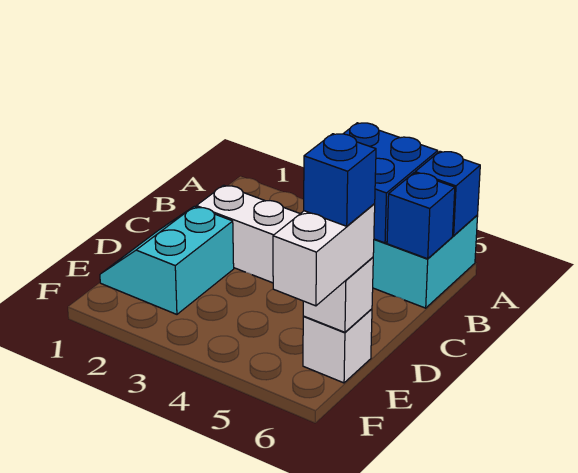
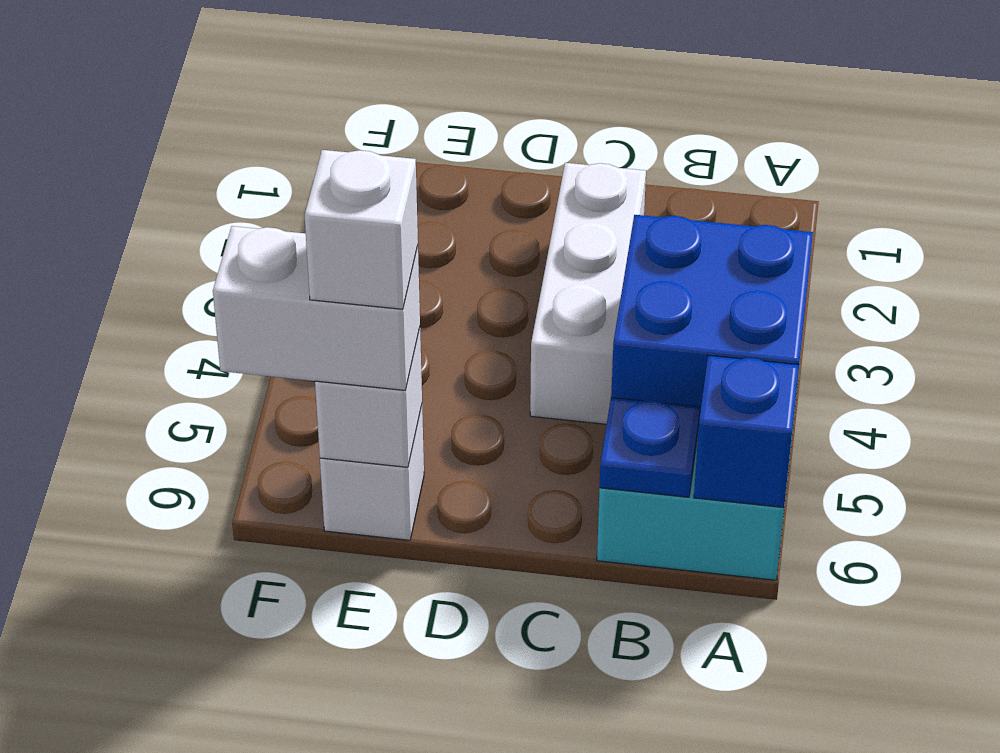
blue brick B6 level 2 -> blue plate B6 level 2
cyan slope D1:E2 level 1 top 2 -> none
blue brick E6 level 4 -> white brick E6 level 4

